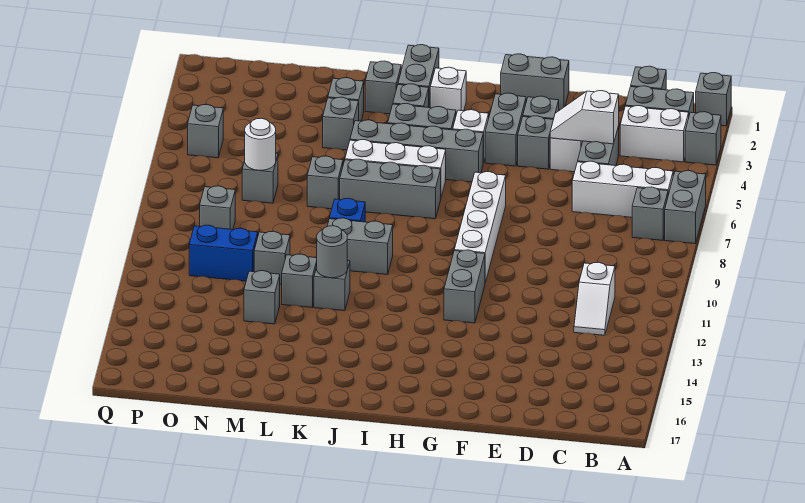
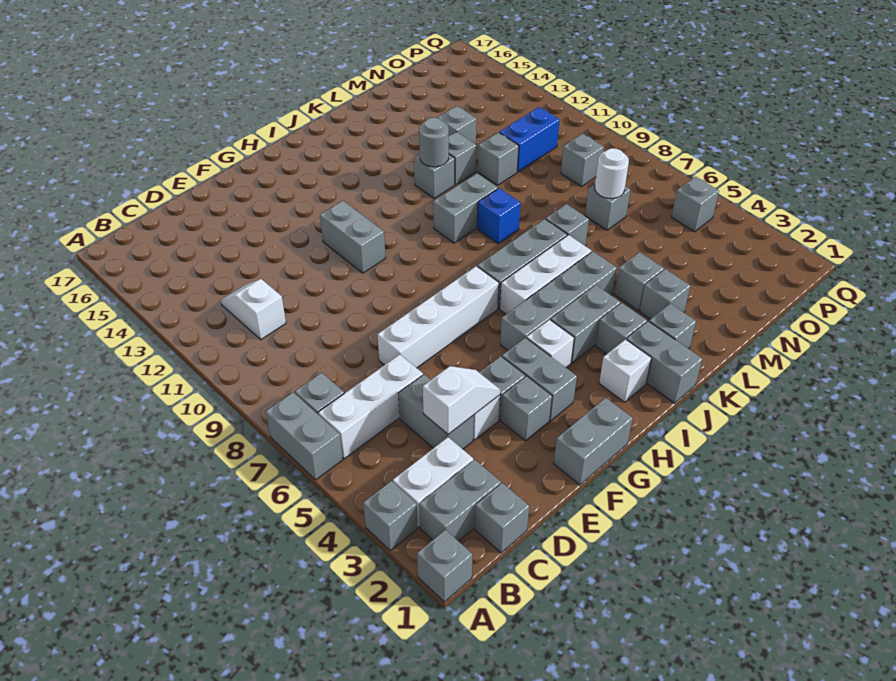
white brick G7:G10 level 1 -> white brick E7:H7 level 1

